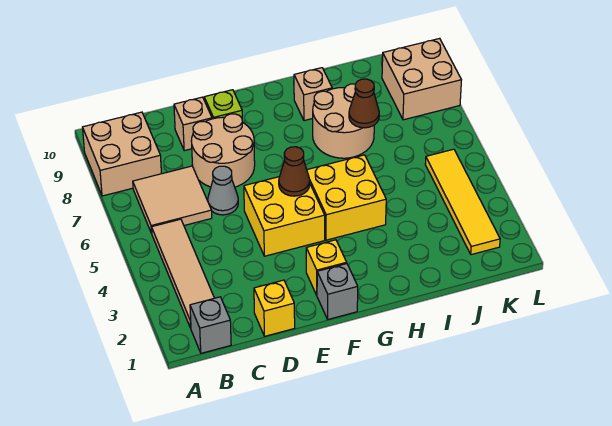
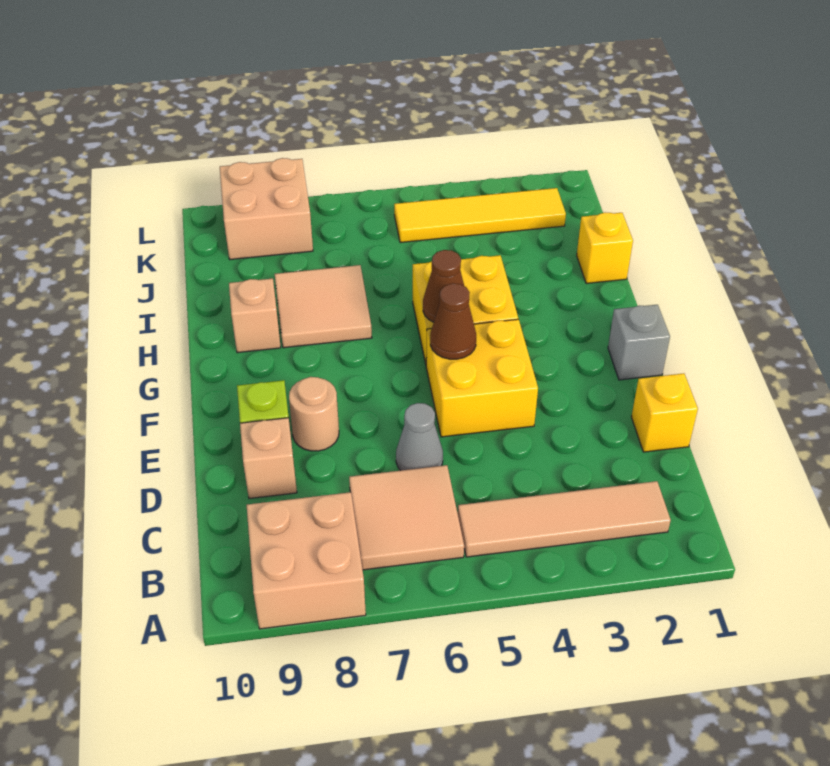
grey brick B1 level 1 -> none
tan round brick D7:E8 level 1 -> tan round brick E8 level 1
yellow brick F2 level 1 -> yellow brick I1 level 1
tan round brick H7:I8 level 1 -> tan tile H7:I8 level 1
brown cone I7 level 2 -> brown cone G5 level 2

